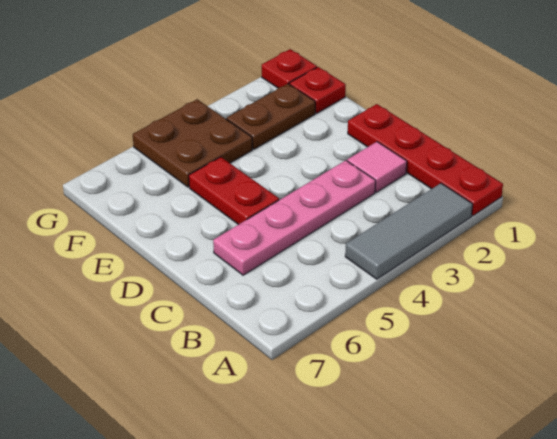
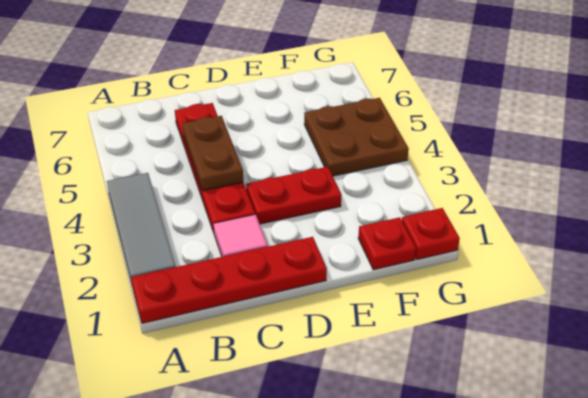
pink plate C3:C6 level 1 -> red plate C3:C6 level 1
red plate D5:E5 level 1 -> red plate D3:E3 level 1
brown plate F2:F3 level 1 -> brown plate C4:C5 level 2

